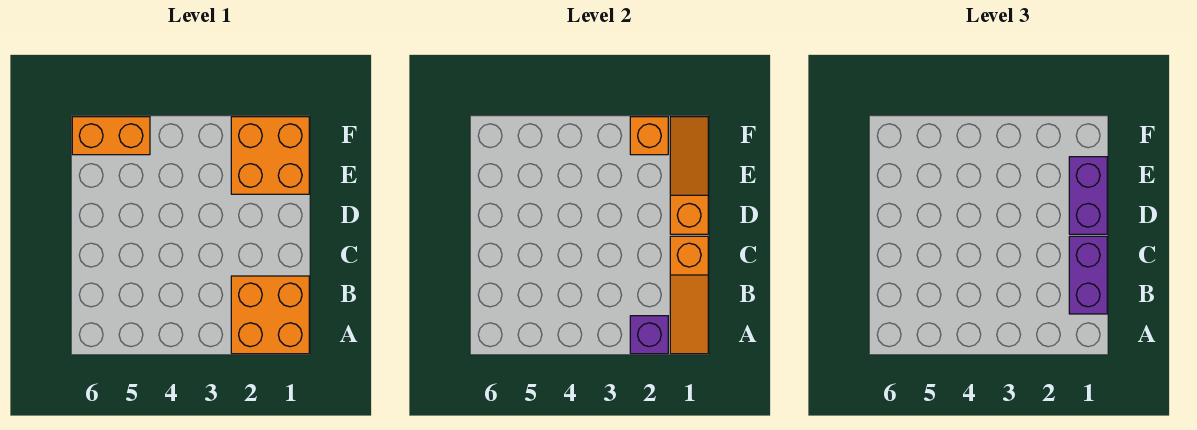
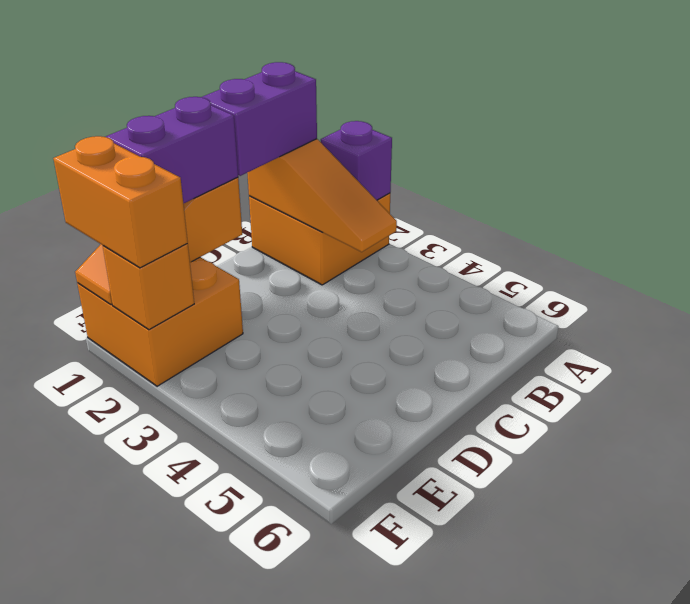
orange slope A1:C1 level 2 top C -> orange slope B1:B3 level 2 top 1
orange brick F5:F6 level 1 -> orange brick F1:F2 level 3

